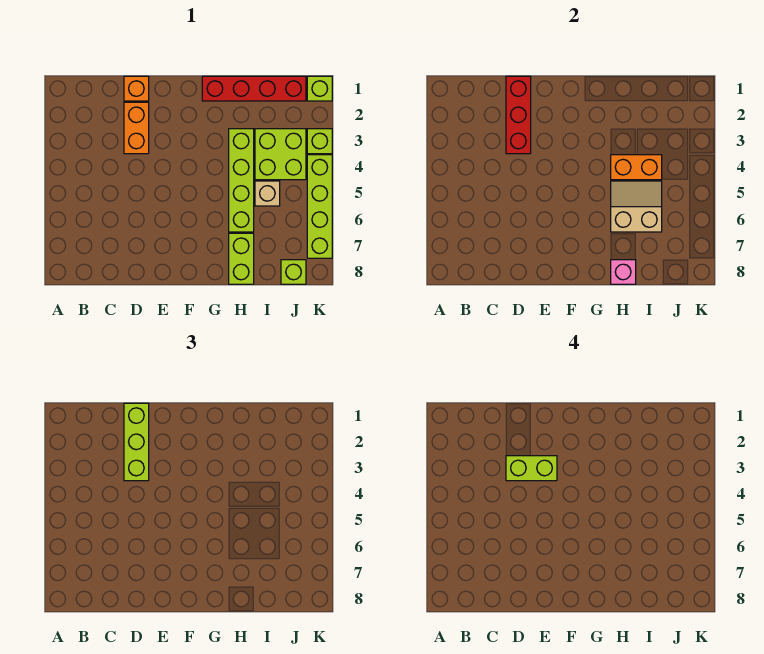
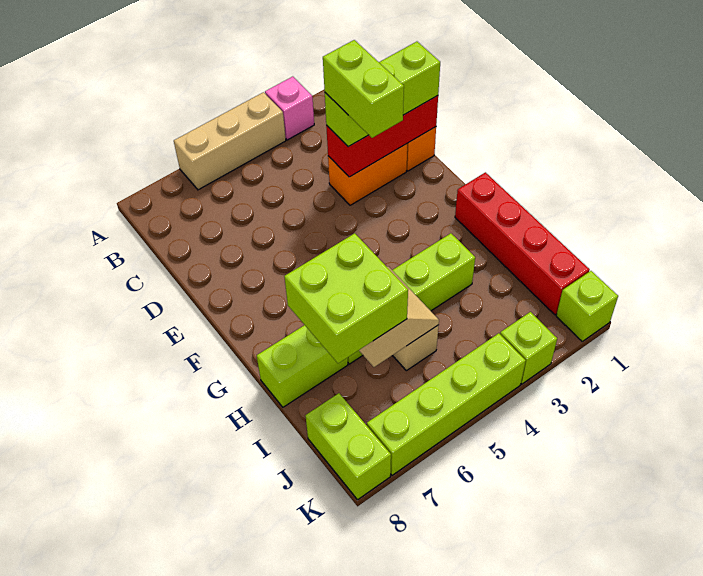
none -> tan brick A4:A6 level 1
orange brick H4:I4 level 2 -> none
pink brick H8 level 2 -> pink brick A3 level 1
lime brick I3:J4 level 1 -> lime brick H6:I7 level 3
lime brick J8 level 1 -> lime brick J8:K8 level 1

